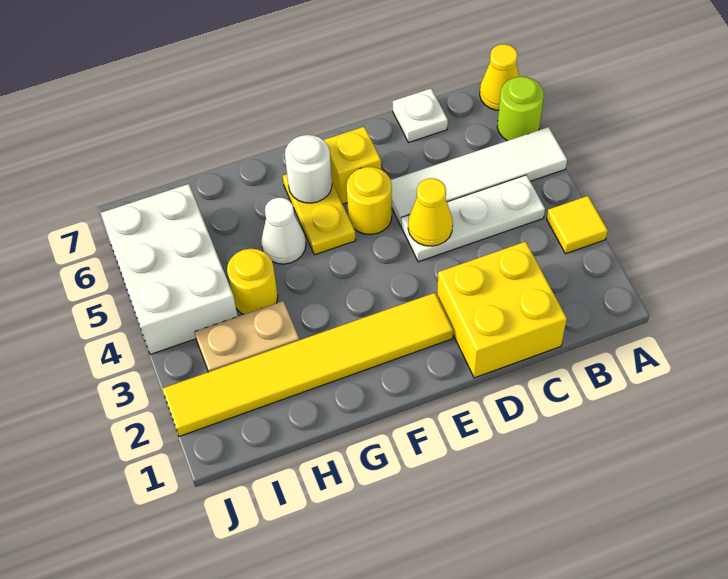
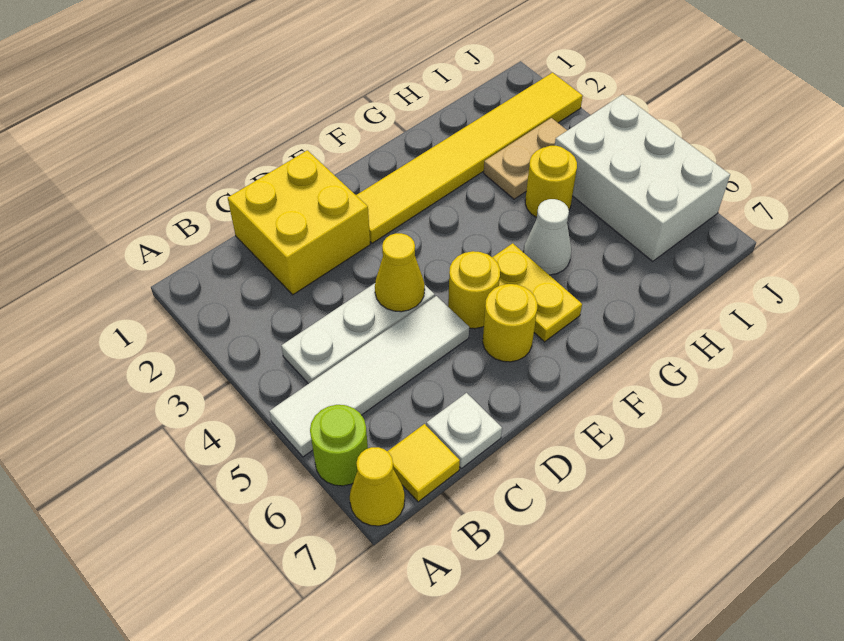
yellow tile A3 level 1 -> yellow tile B7 level 1
yellow brick E6 level 1 -> yellow round brick E6 level 1
white round brick F6 level 2 -> none

